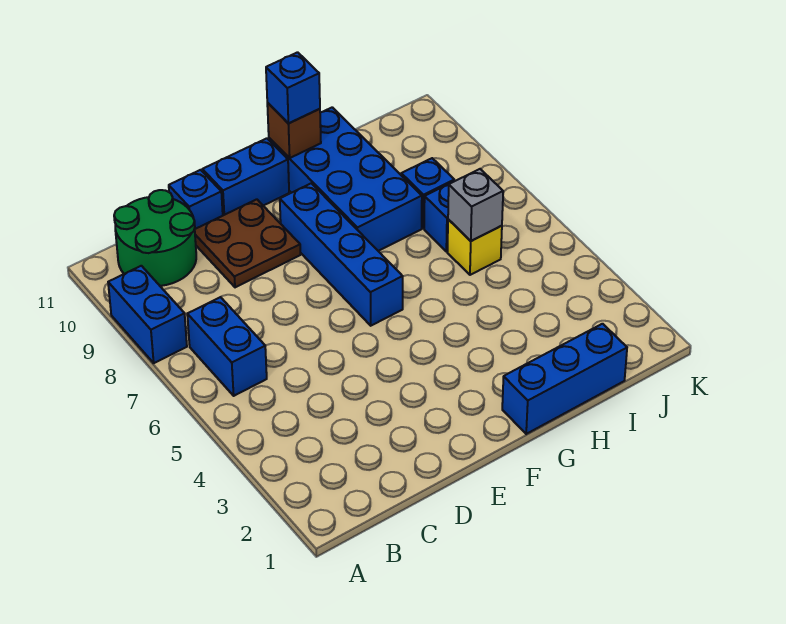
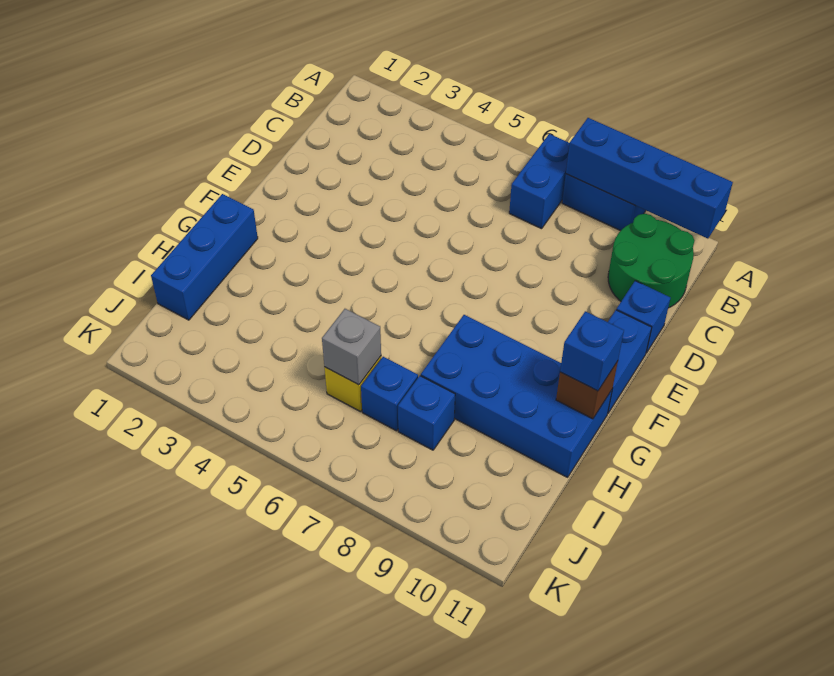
blue brick B6:B7 level 1 -> blue brick A7:B7 level 1
brown plate D9:E10 level 1 -> none
blue brick F6:F9 level 1 -> blue brick A8:A11 level 2

